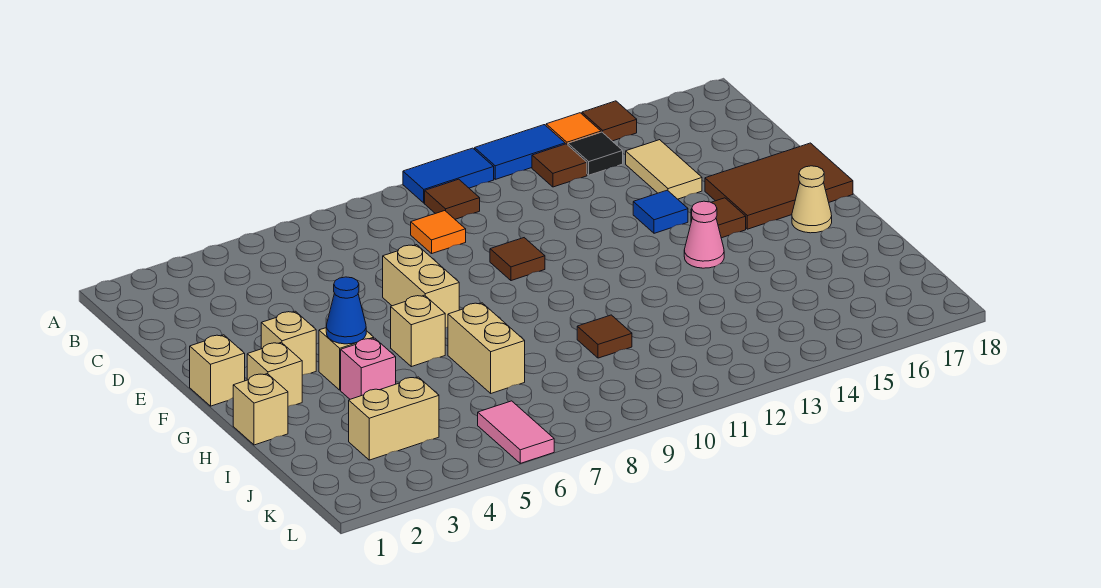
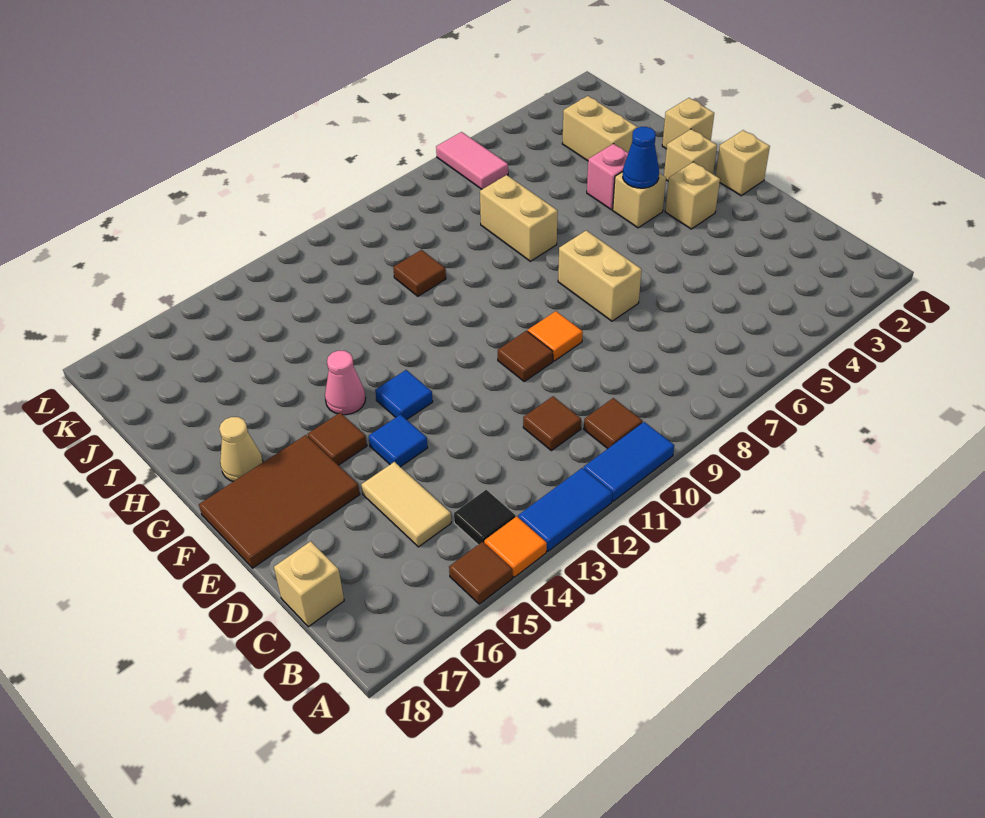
brown tile B13 level 1 -> brown tile C11 level 1
orange tile C9 level 1 -> orange tile E9 level 1
none -> blue tile F13 level 1
tan brick G6 level 1 -> tan brick C18 level 1
tan brick J3:J4 level 1 -> tan brick I3:J3 level 1

